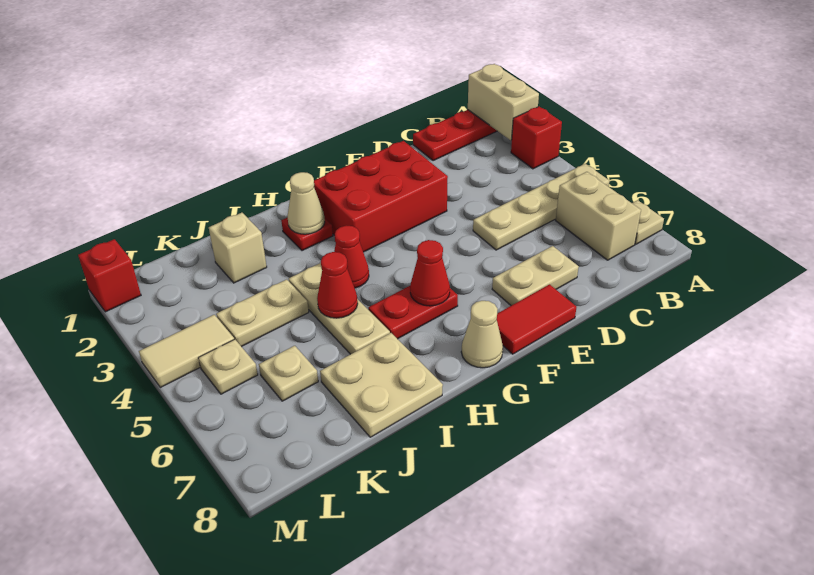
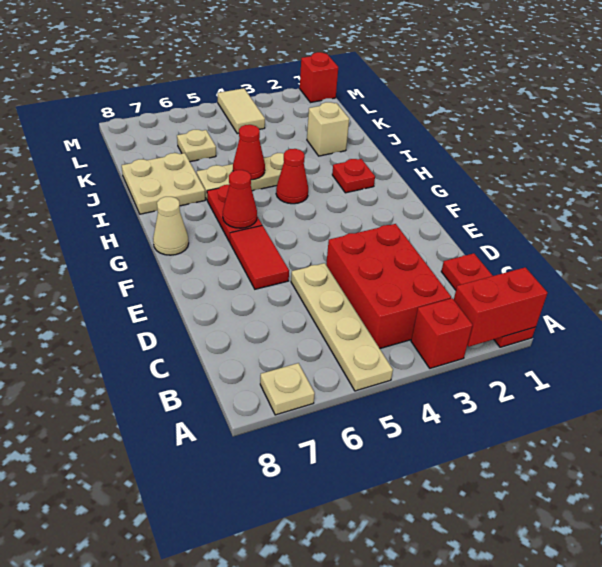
tan brick A1:A2 level 2 -> red brick A1:A2 level 2
tan brick B6:B7 level 1 -> none
tan plate D7:E7 level 1 -> none
red brick E2:G3 level 1 -> red brick B3:D4 level 1
red tile E8:F8 level 1 -> red tile E6:F6 level 1
tan cone H2 level 2 -> none
tan plate J4:K4 level 1 -> none
tan plate L5 level 1 -> none

